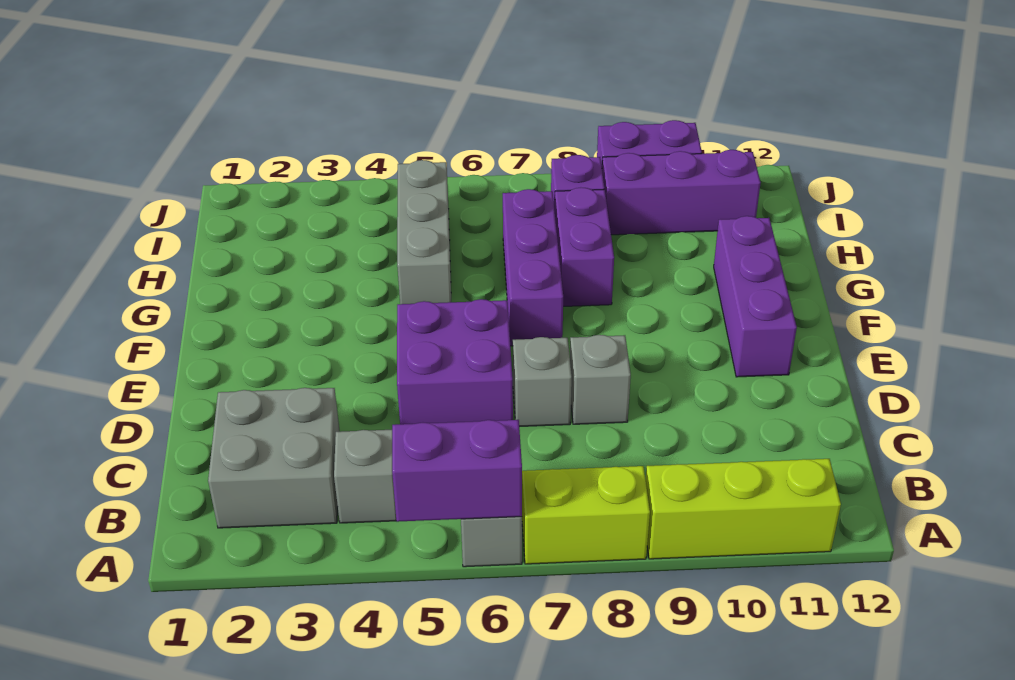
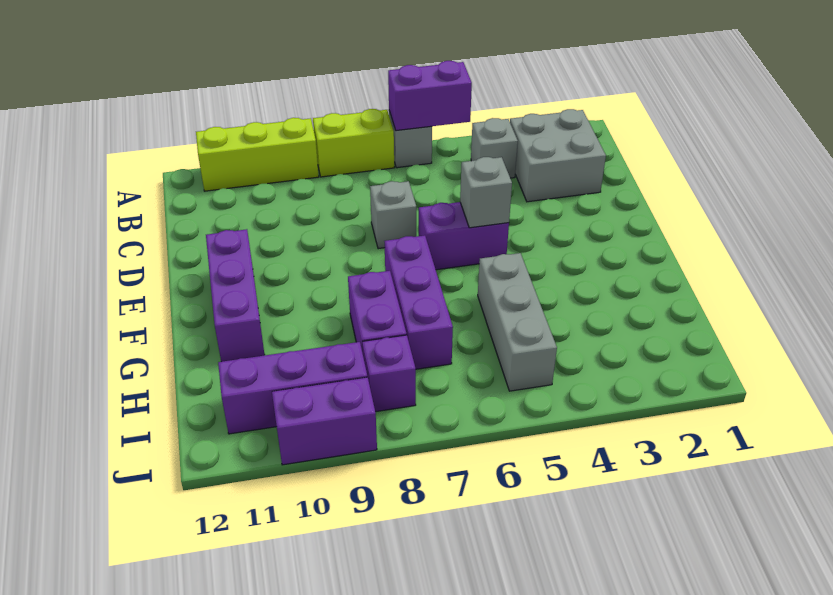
purple brick D5:E6 level 1 -> purple brick E5:E6 level 1
grey brick D8 level 1 -> grey brick E5 level 2

